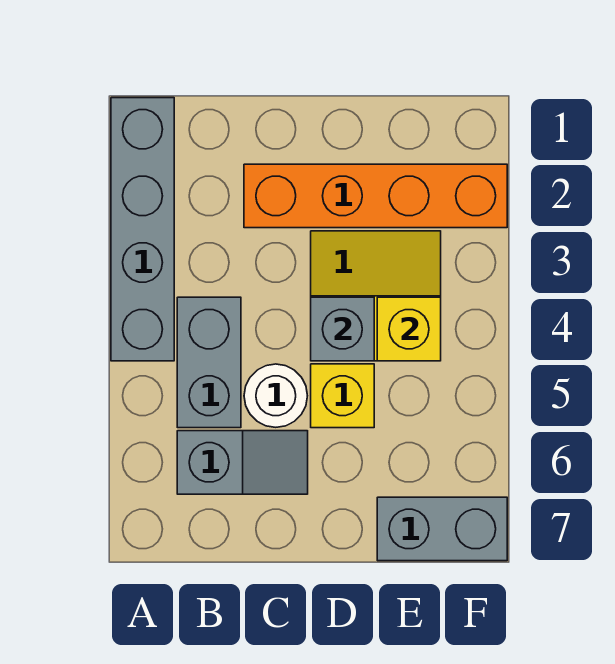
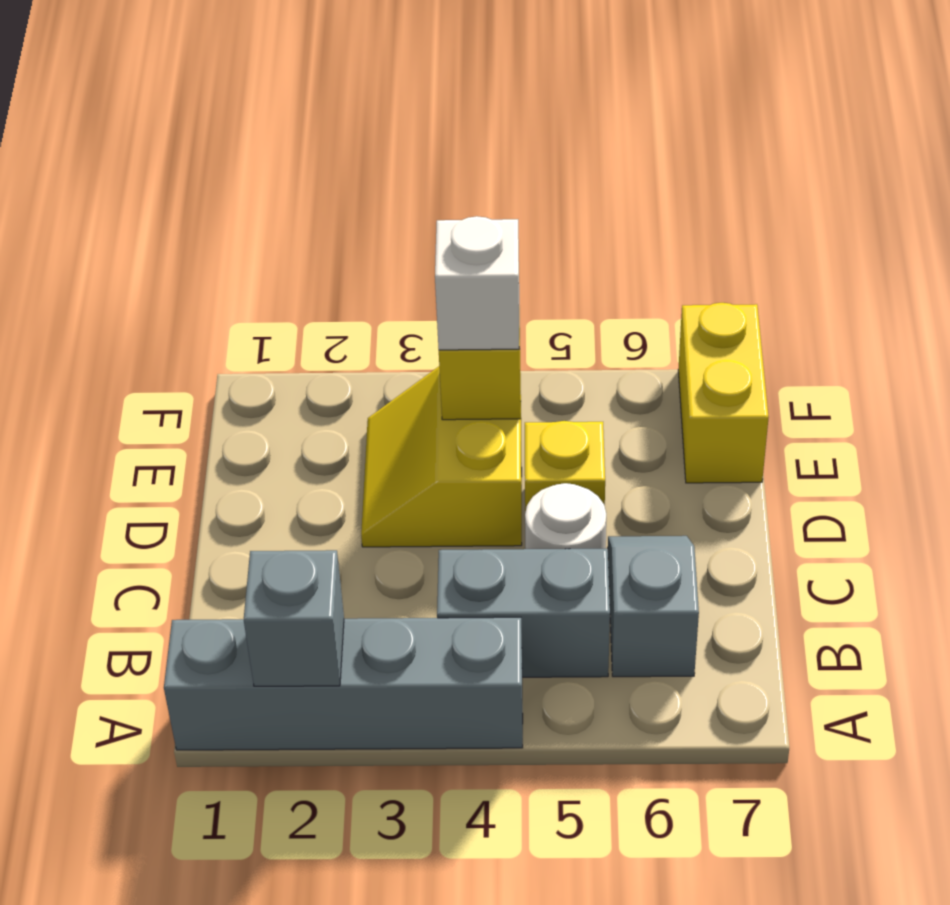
orange brick C2:F2 level 1 -> none
grey brick D4 level 2 -> grey brick A2 level 2
none -> white brick E4 level 3
grey brick E7:F7 level 1 -> yellow brick E7:F7 level 1

